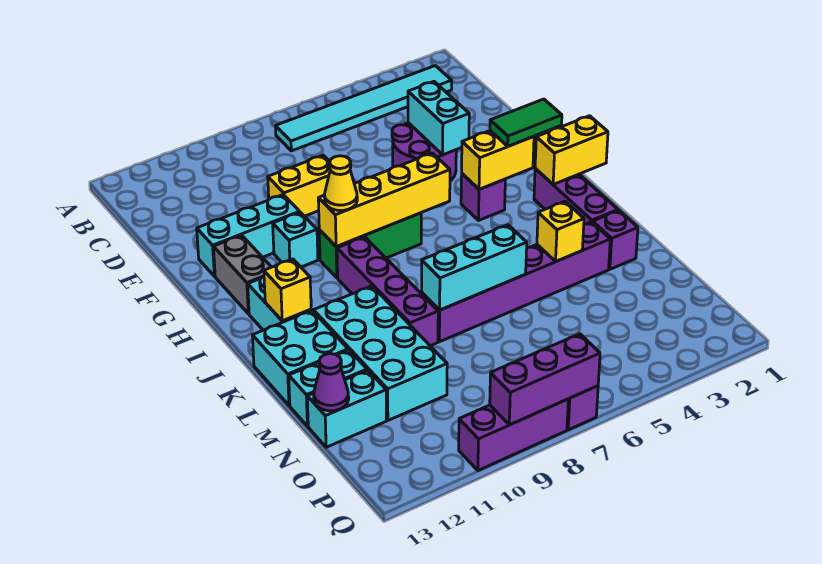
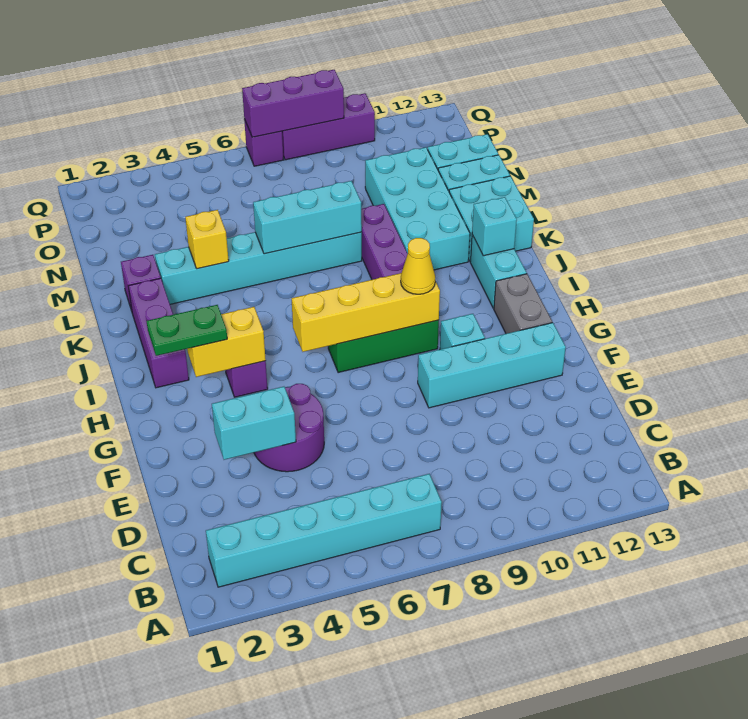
cyan tile B2:B7 level 1 -> cyan brick B2:B7 level 1
cyan brick E4:F4 level 2 -> cyan brick E3:E4 level 2
yellow brick E8:E9 level 1 -> none
cyan brick F10:F12 level 1 -> cyan brick F9:F12 level 1
green tile H2:H3 level 3 -> green plate H2:H3 level 3
yellow brick I1:I2 level 2 -> none
yellow brick J12 level 2 -> cyan brick J12 level 2
purple brick L3:L8 level 1 -> cyan brick L3:L8 level 1
purple cone N13 level 2 -> none

